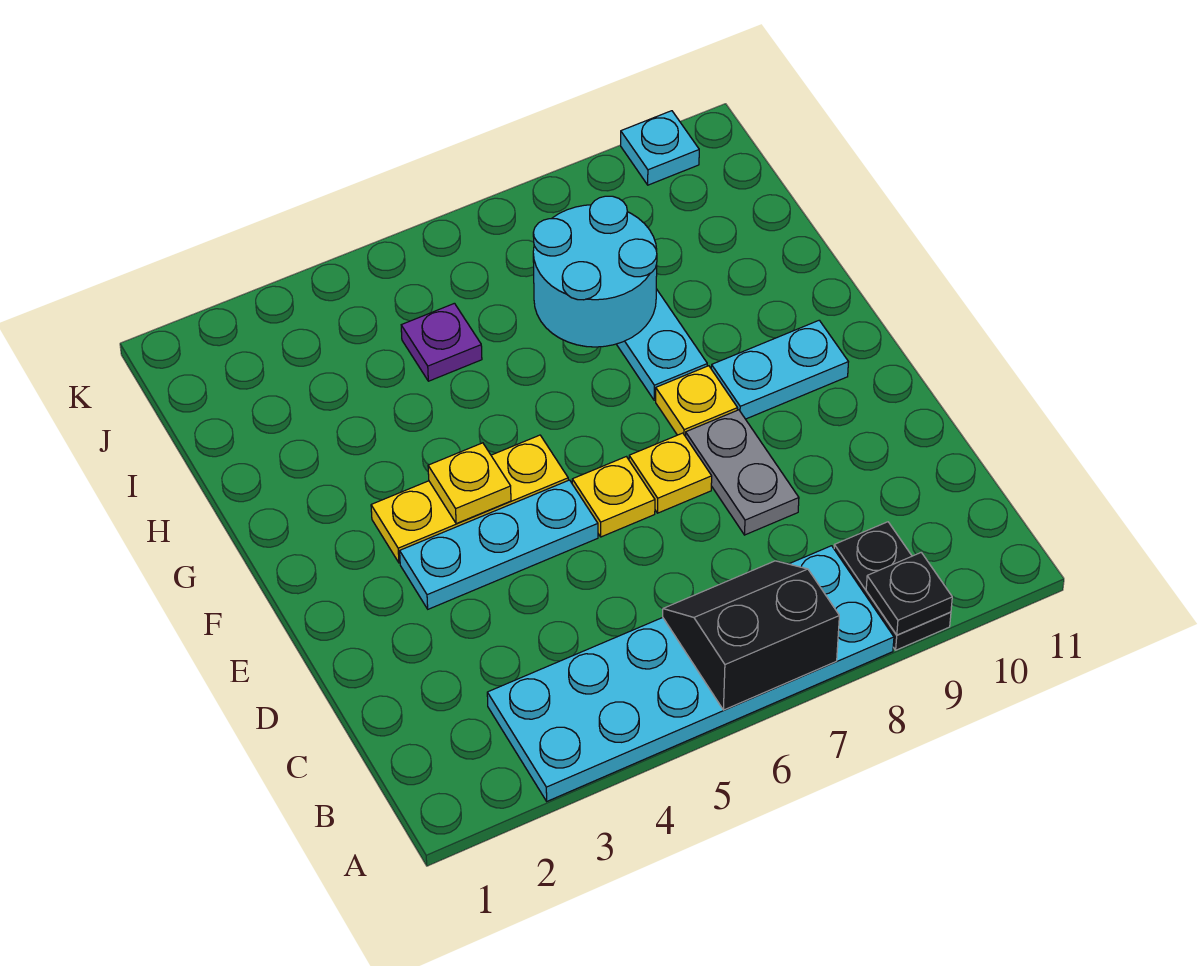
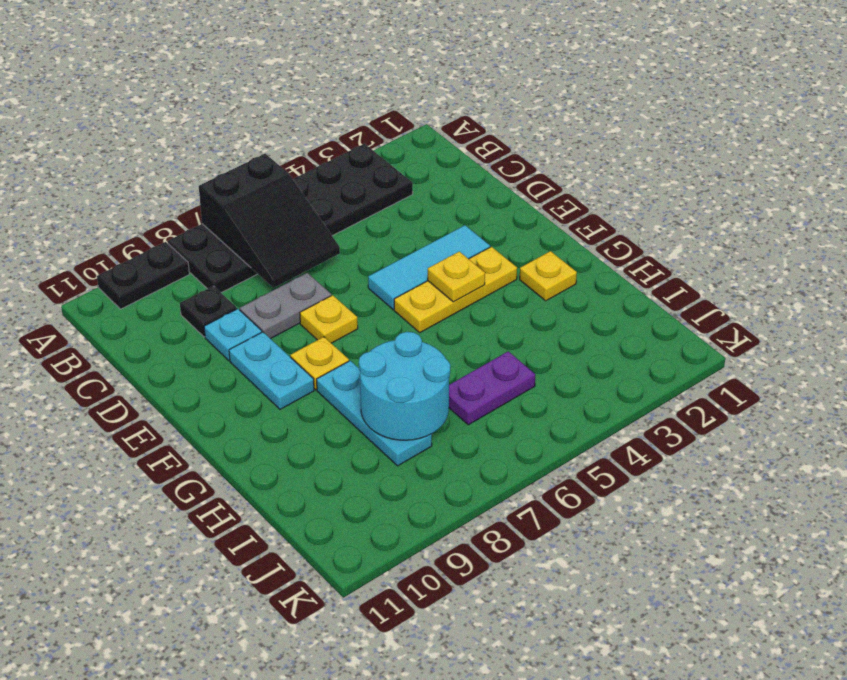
cyan plate A3:B8 level 1 -> black plate A3:B8 level 1
black slope A6:B7 level 2 top A -> black slope A6:C7 level 2 top A
black plate A9:B9 level 1 -> black plate A9:A10 level 1
black plate A9 level 2 -> black plate C9 level 1
grey plate D8:E8 level 1 -> grey plate D7:D8 level 1
cyan plate E3:E5 level 1 -> cyan tile E3:E5 level 1
yellow plate E6 level 1 -> yellow plate G2 level 1
cyan plate F9:F10 level 1 -> cyan plate E9:F9 level 1
purple plate I5 level 1 -> purple plate I5:I6 level 1
cyan plate K10 level 1 -> cyan plate D9 level 1

